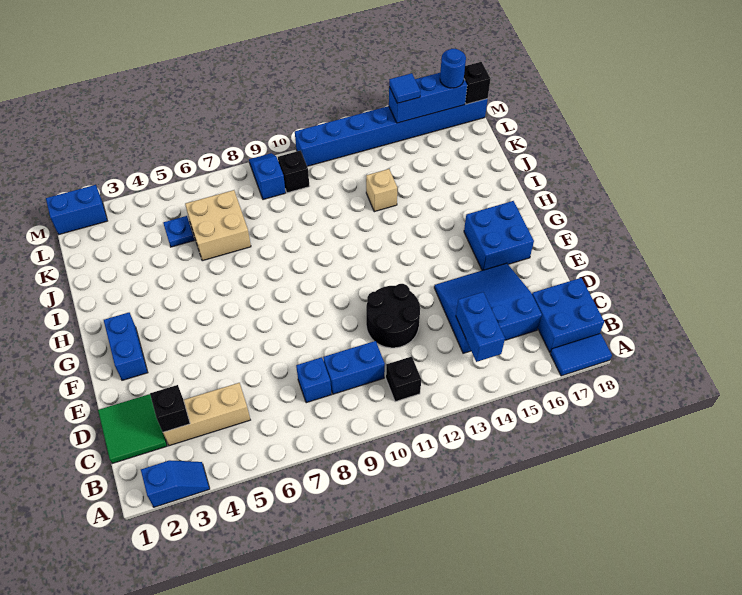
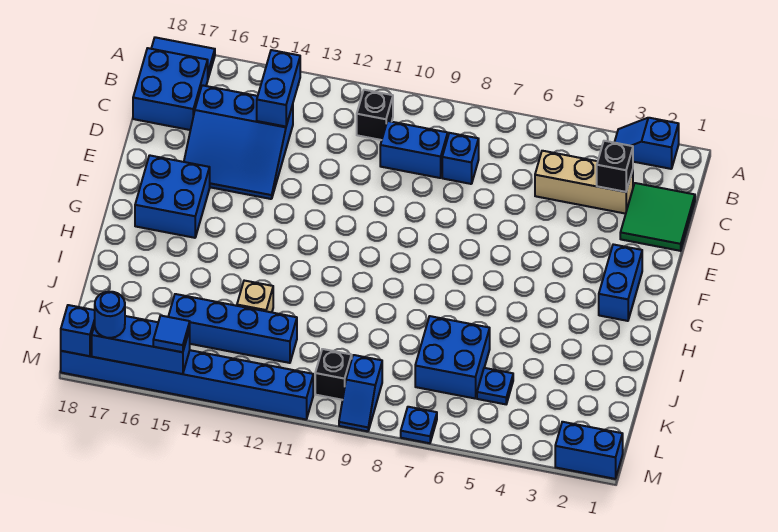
black round brick D11:E12 level 1 -> none
tan brick J6:K7 level 1 -> blue brick J6:K7 level 1
none -> blue brick K12:K15 level 1
none -> blue plate M7 level 1
black brick M18 level 2 -> blue brick M18 level 2

